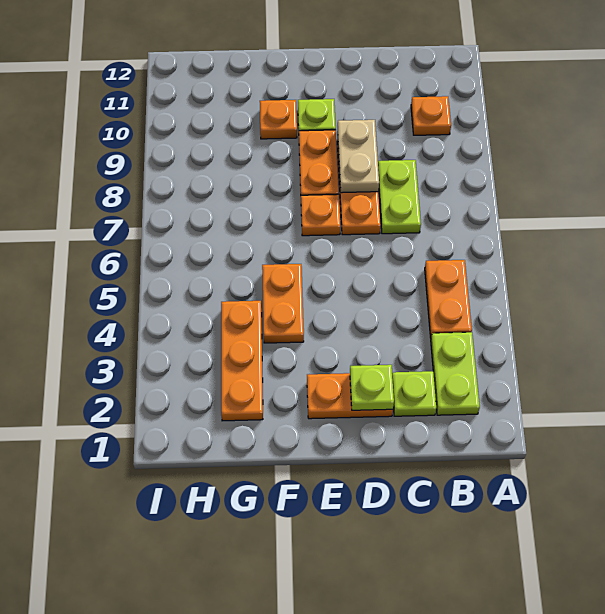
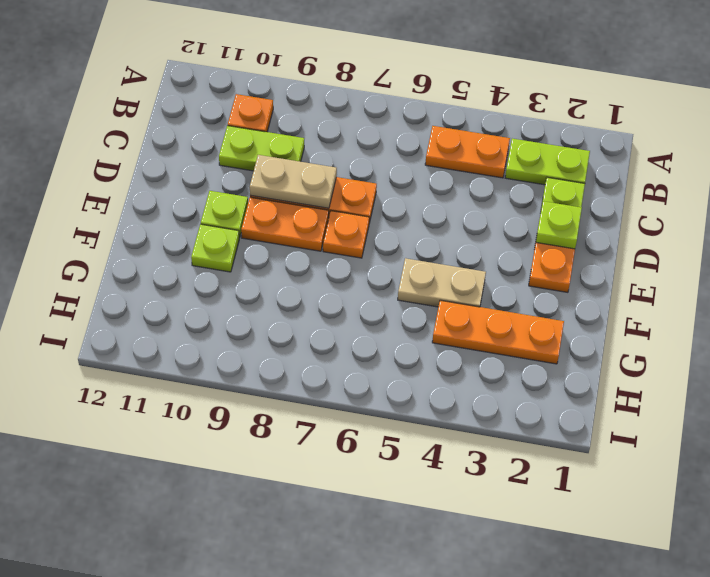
lime plate C7:C8 level 1 -> lime plate C9:C10 level 1
orange plate F4:F5 level 1 -> tan plate F4:F5 level 1
orange plate F10 level 1 -> lime plate F10 level 1

